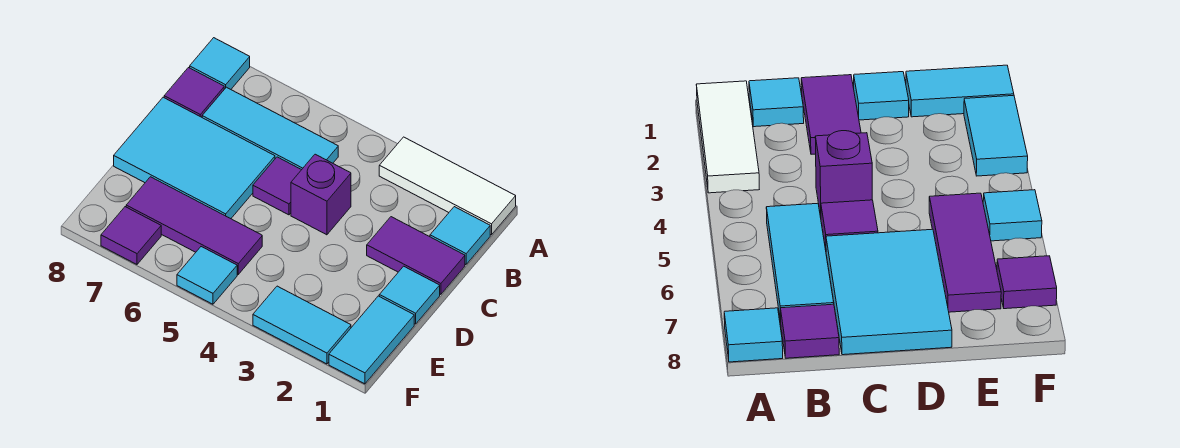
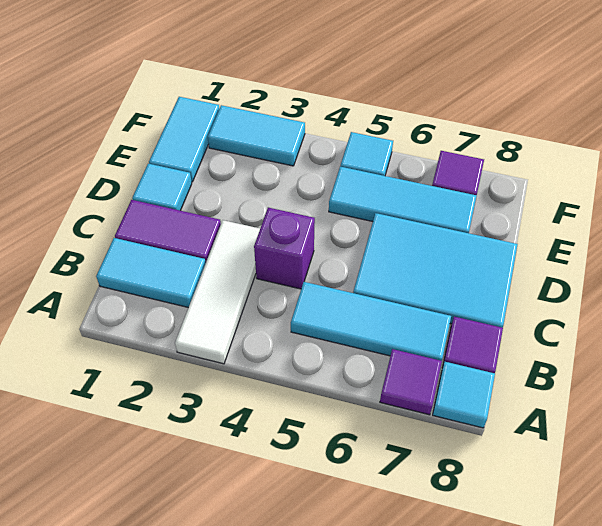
white tile A1:A3 level 1 -> white tile A3:C3 level 1
cyan tile B1 level 1 -> cyan tile B1:B2 level 1
purple tile C5 level 1 -> purple tile A7 level 1
purple tile E5:E7 level 1 -> cyan tile E5:E7 level 1

